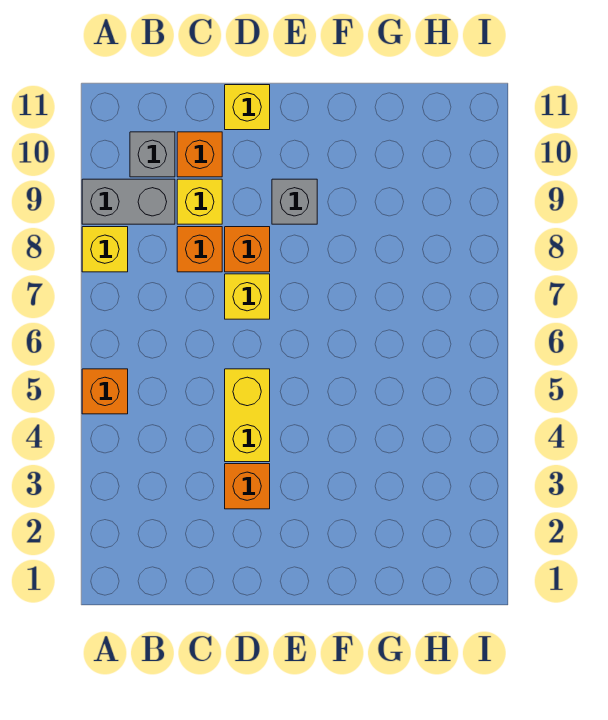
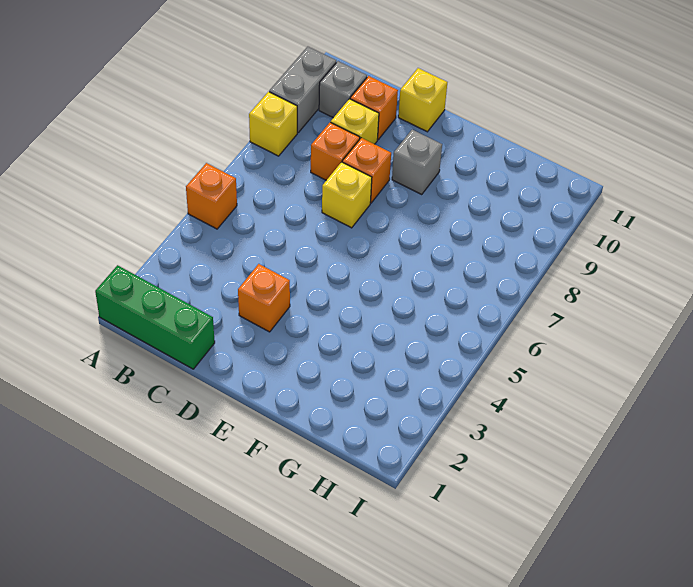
none -> green brick A1:C1 level 1
grey brick A9:B9 level 1 -> grey brick A9:A10 level 1
yellow brick D4:D5 level 1 -> none

